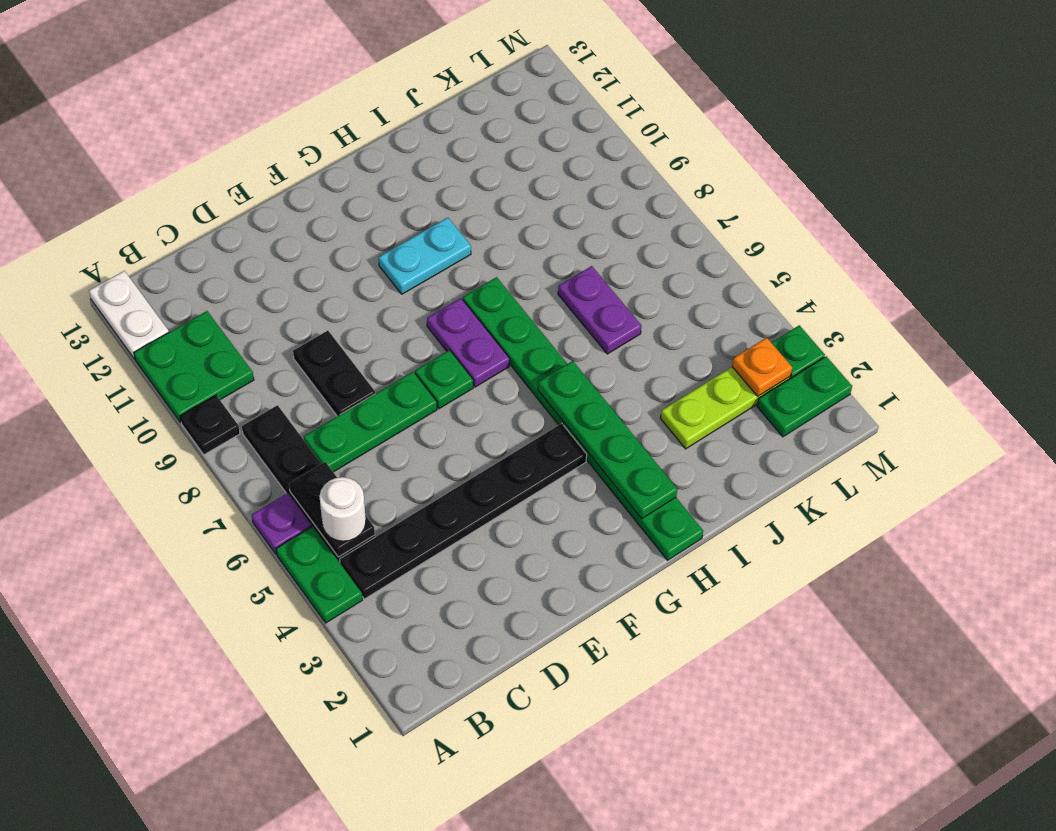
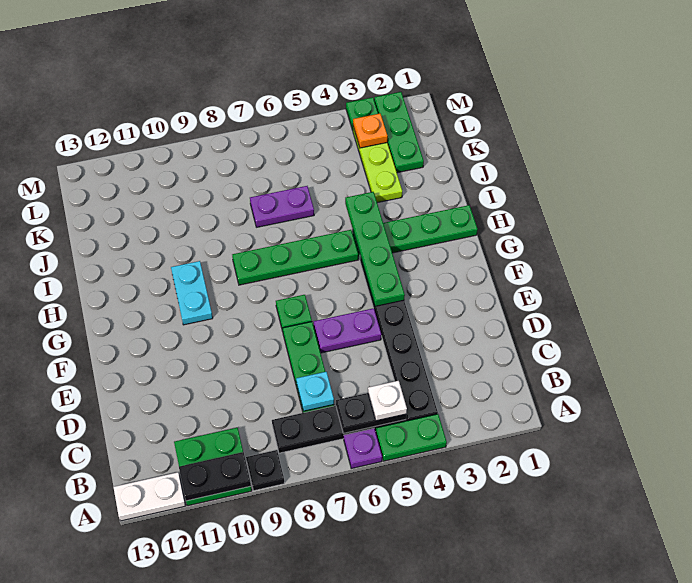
white round brick B5 level 3 -> white plate B5 level 3
none -> cyan plate C7 level 2
black plate D8:D9 level 1 -> black plate A10:A11 level 2
purple plate G7:G8 level 1 -> purple plate E5:E6 level 1
green plate H2:H5 level 2 -> green plate F4:I4 level 2
green plate L2:M2 level 1 -> green plate K2:M2 level 1

